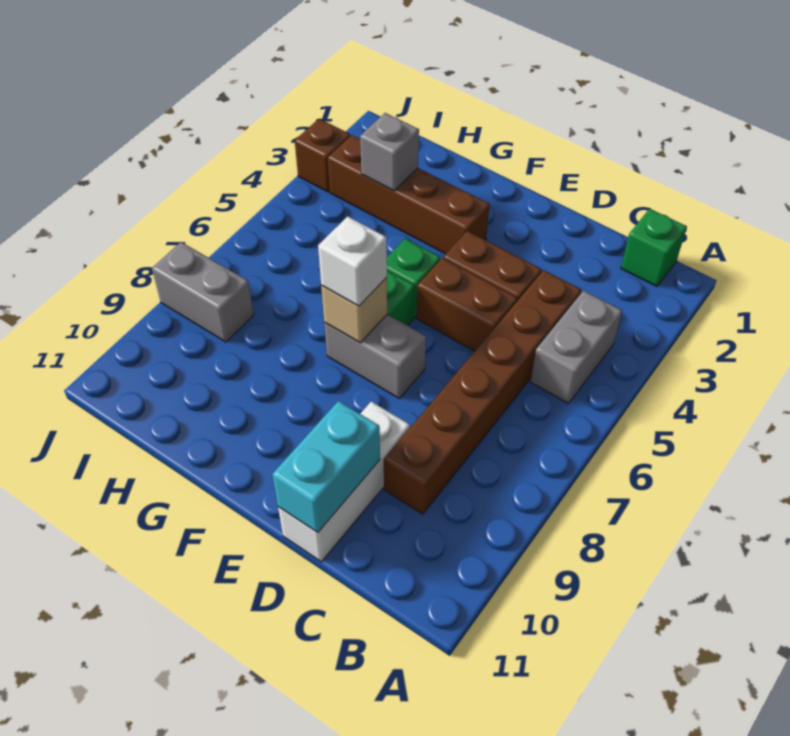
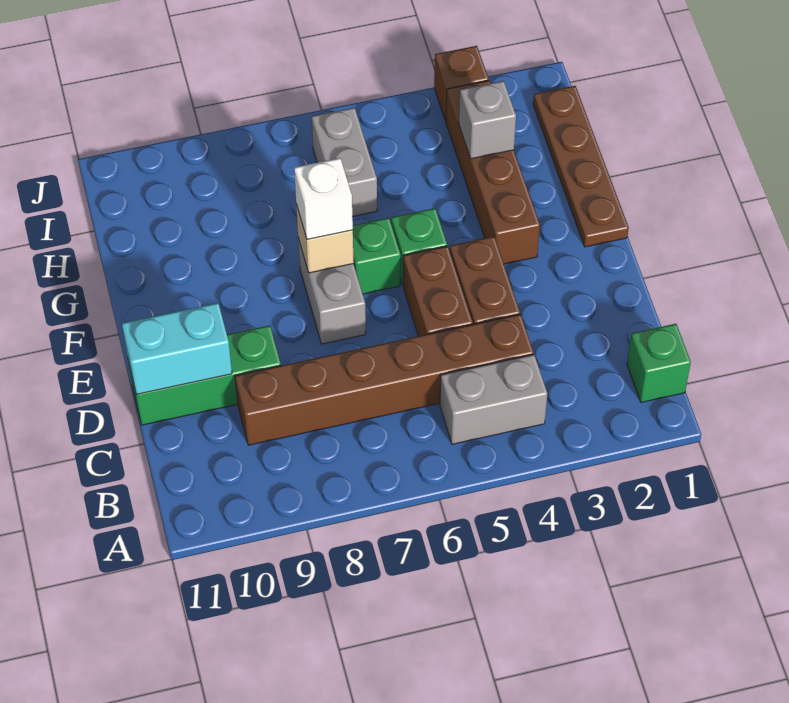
white brick D9:D11 level 1 -> green brick D9:D11 level 1
none -> brown plate F1:I1 level 1
grey brick I8:J8 level 1 -> grey brick H6:I6 level 1

